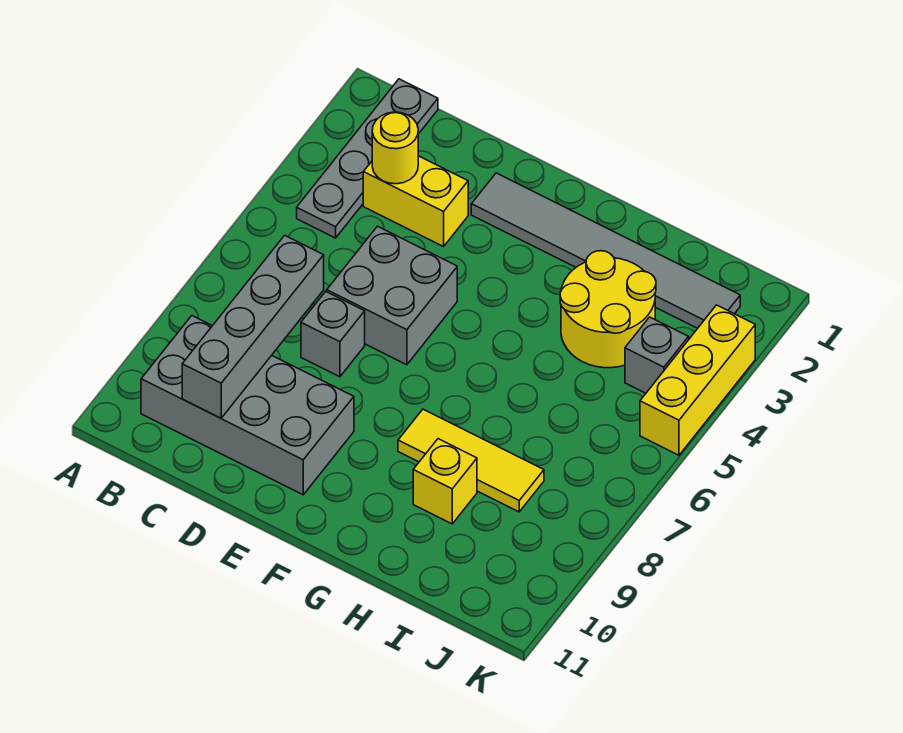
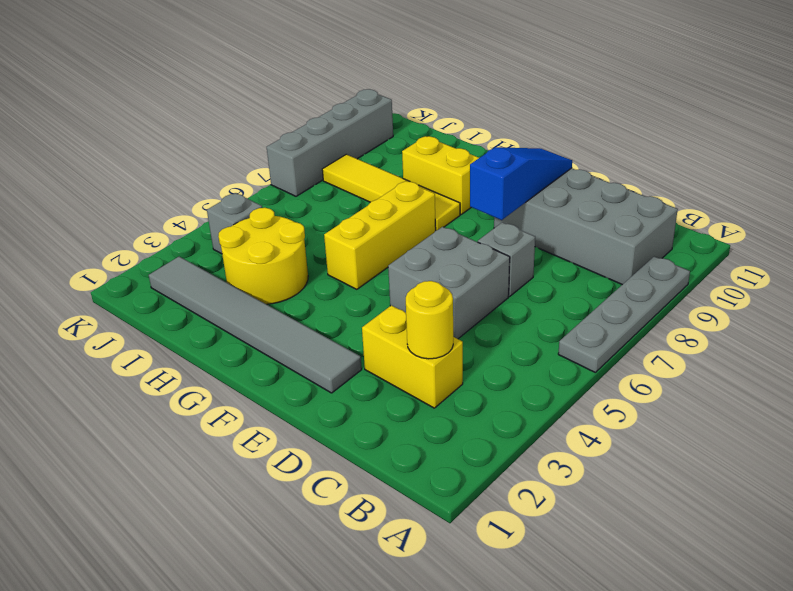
grey plate B1:B4 level 1 -> grey plate A6:A9 level 1
grey brick C7:C10 level 2 -> grey brick K7:K10 level 1
none -> blue slope E8:E10 level 2 top 8
yellow tile G8:I8 level 1 -> yellow tile G8:J8 level 1
yellow brick H9 level 1 -> yellow brick G9:H9 level 1
yellow brick K3:K5 level 1 -> yellow brick G5:G7 level 1

